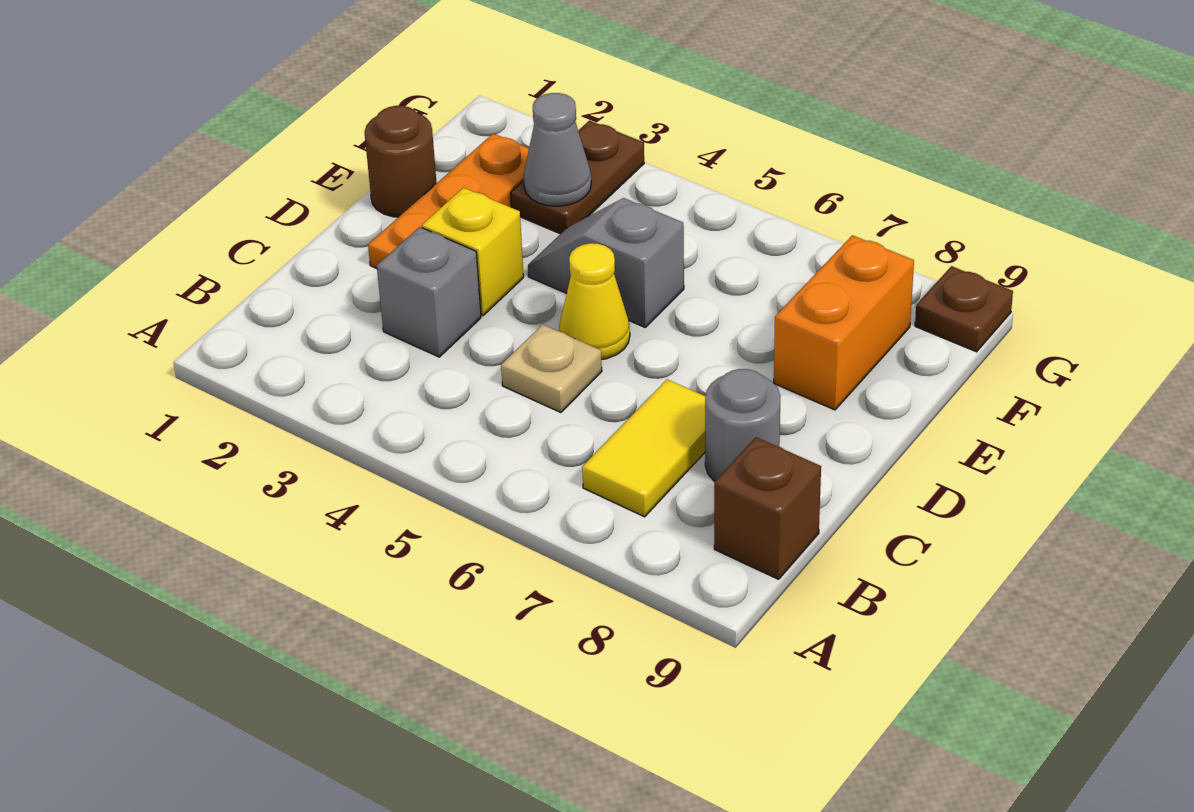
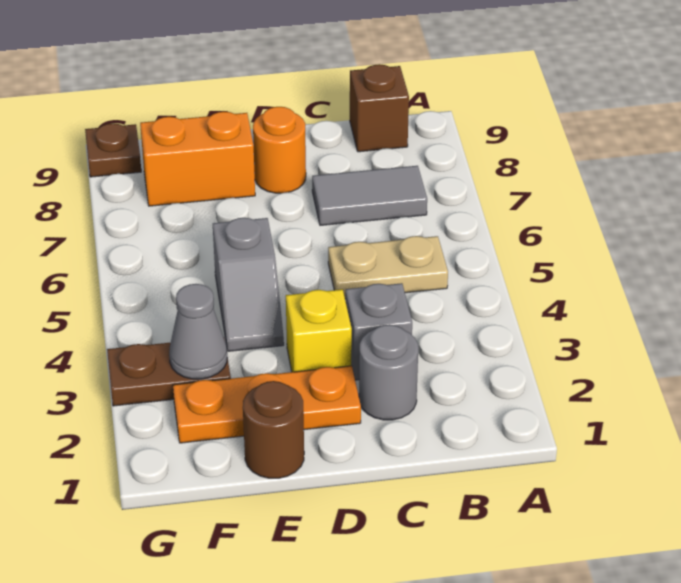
yellow tile B7:C7 level 1 -> grey tile B7:C7 level 1
tan plate C5 level 1 -> tan plate B5:C5 level 1
grey round brick C8 level 1 -> grey round brick C2 level 1
yellow cone D5 level 1 -> none
none -> orange round brick D8 level 1

